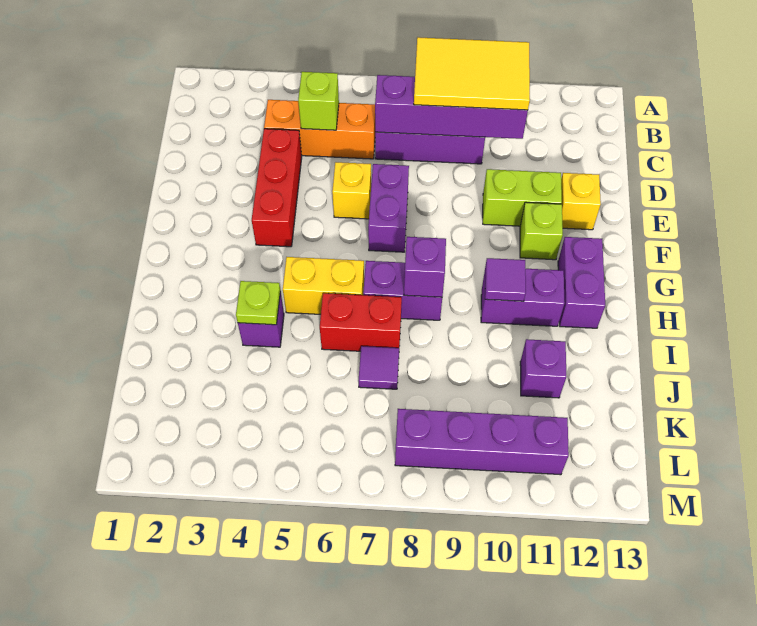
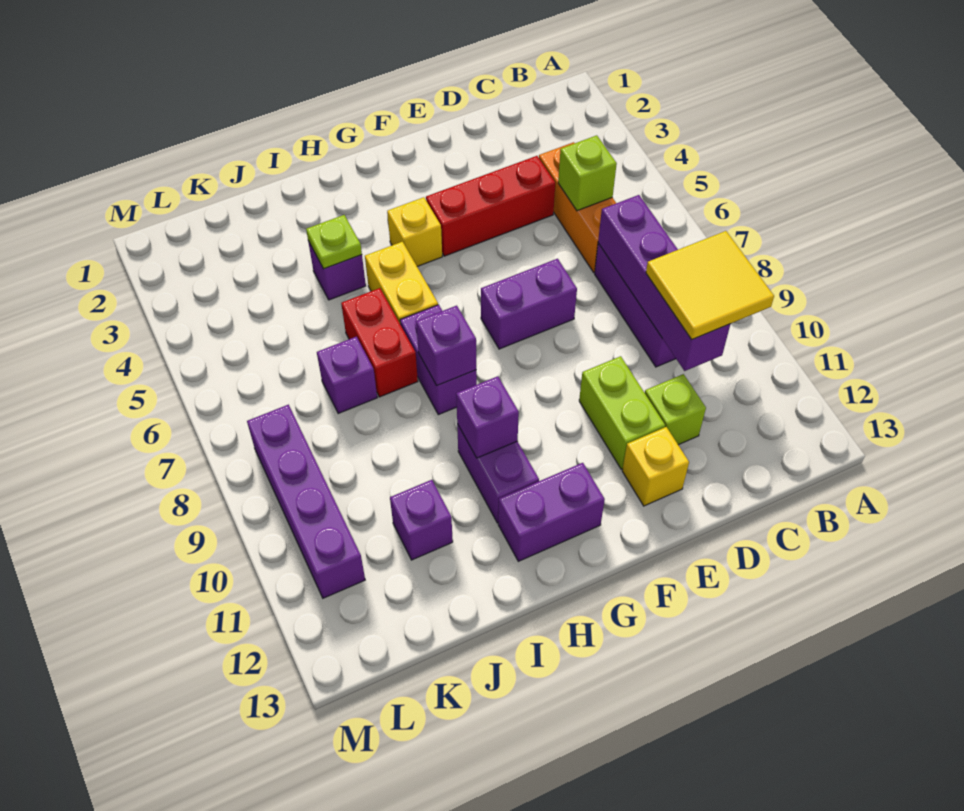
yellow tile B8:C10 level 3 -> yellow tile B9:C10 level 3
yellow brick E6 level 1 -> yellow brick G4 level 1
lime brick F11 level 1 -> lime brick D11 level 1
purple tile H10 level 2 -> purple brick H10 level 2
purple tile J7 level 1 -> purple brick J7 level 1

